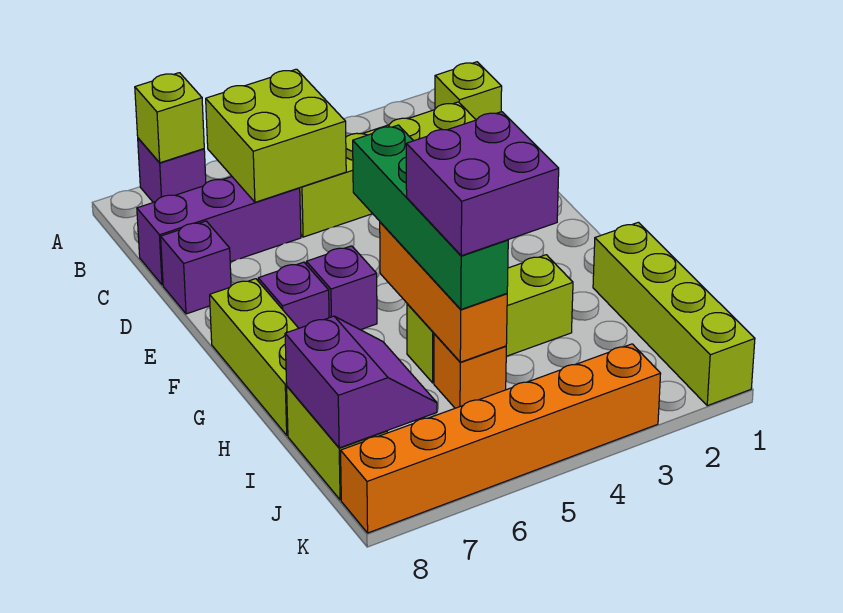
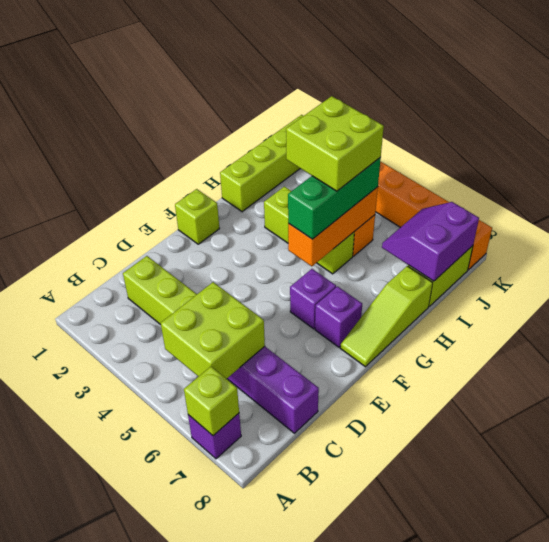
lime brick B1 level 1 -> lime brick F1 level 1
purple brick D8 level 1 -> none
green brick F5:I5 level 3 -> green brick G5:I5 level 3
lime brick F8:H8 level 1 -> lime slope F8:H8 level 1 top H
purple brick H4:I5 level 4 -> lime brick H4:I5 level 4

